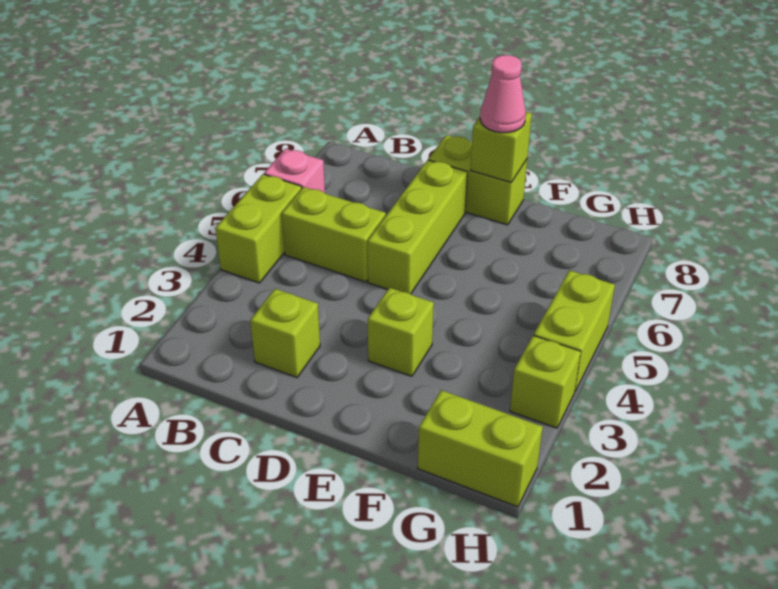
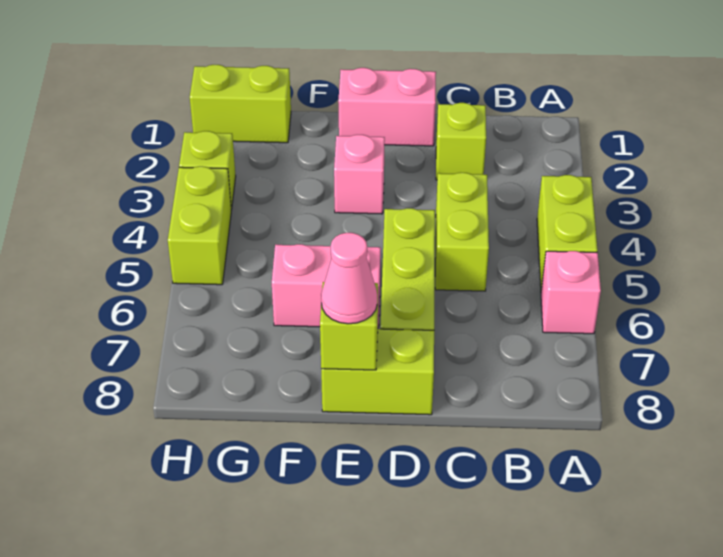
lime brick B5:C5 level 1 -> lime brick C4:C5 level 1
none -> pink brick D1:E1 level 1
lime brick E3 level 1 -> pink brick E3 level 1
none -> pink brick E6:F6 level 1

